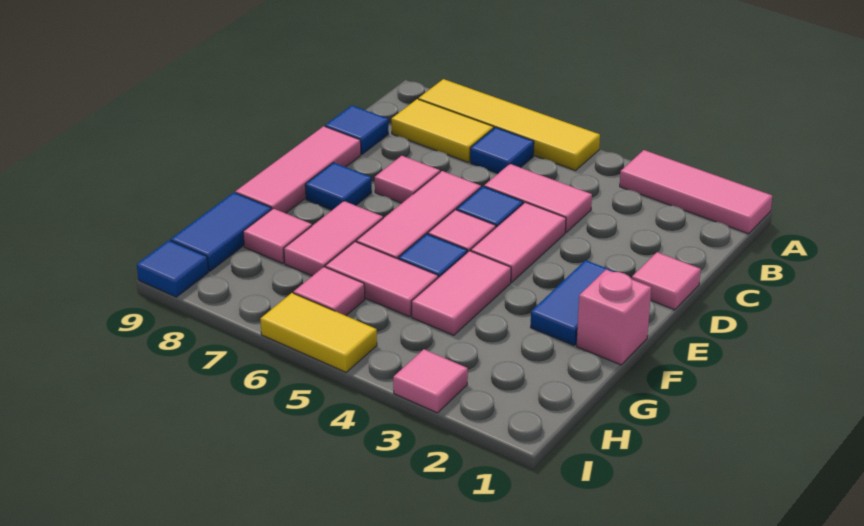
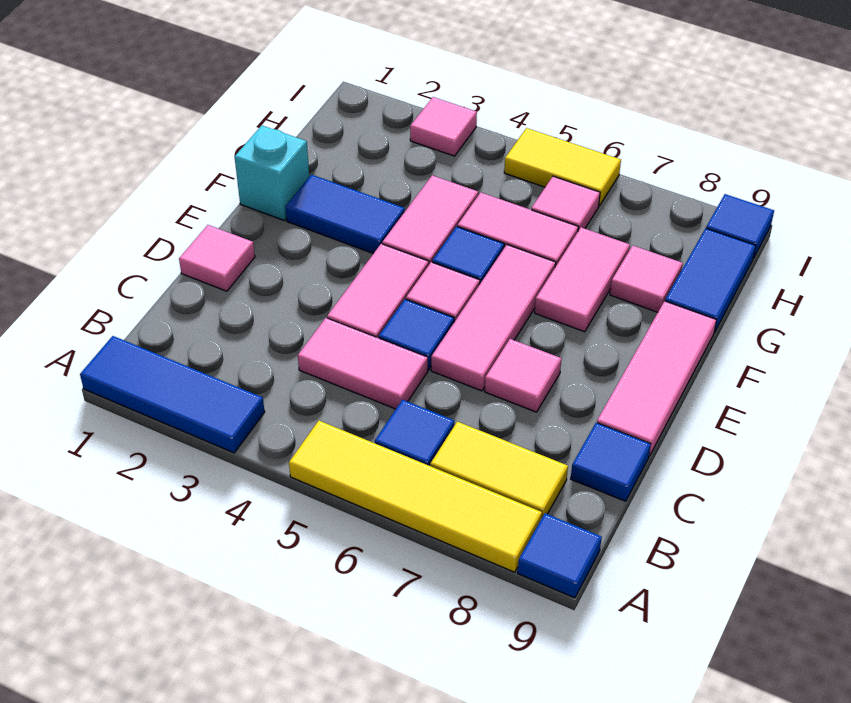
pink tile A1:A3 level 1 -> blue tile A1:A3 level 1
blue tile E2:F2 level 1 -> blue tile F2:F3 level 1
blue tile E8 level 1 -> blue tile A9 level 1
pink brick F1 level 1 -> cyan brick F1 level 1

